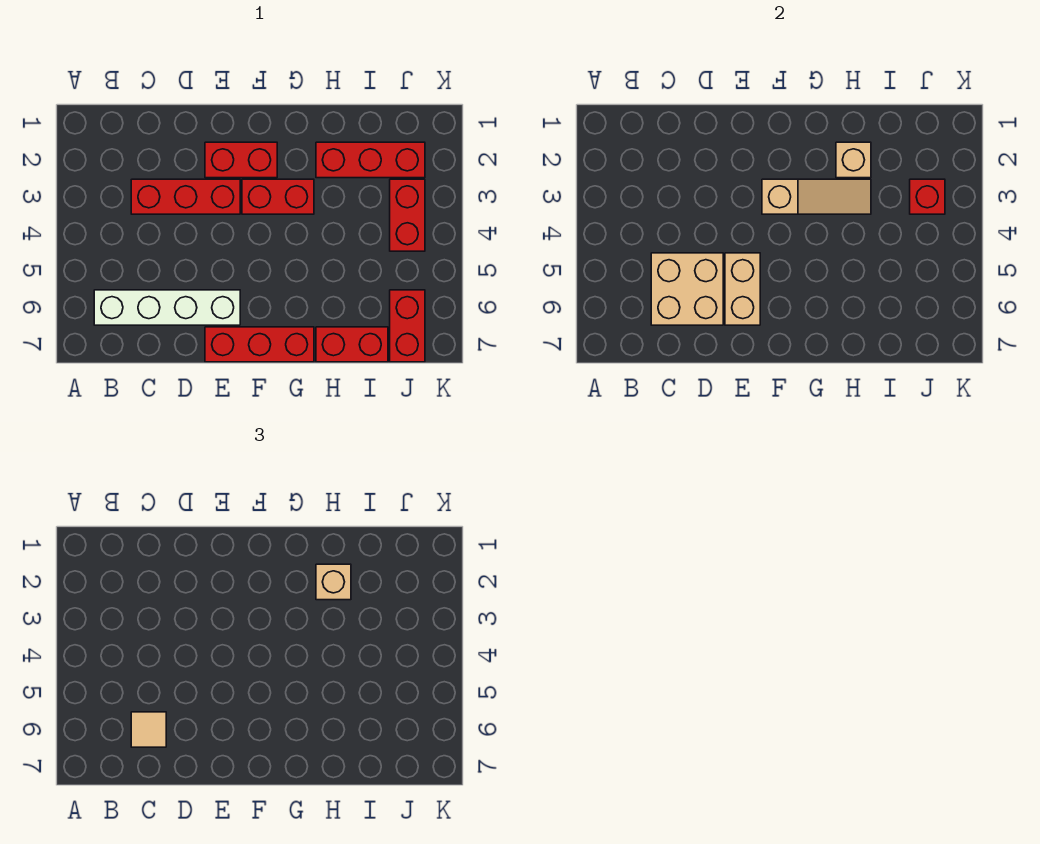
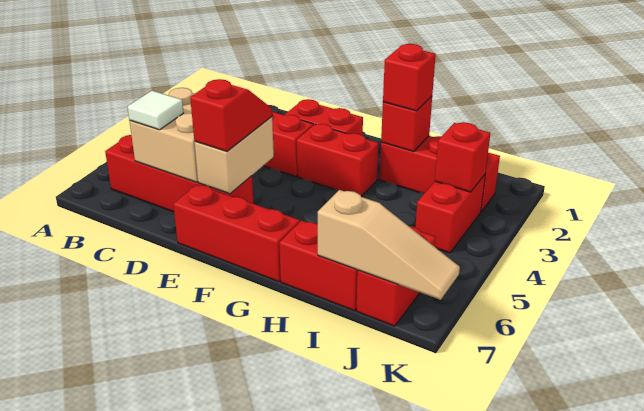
white brick B6:E6 level 1 -> red brick B6:E6 level 1
tan tile C6 level 3 -> white tile C6 level 3
none -> red slope E5:E6 level 3 top 6
tan slope F3:H3 level 2 top F -> tan slope I7:K7 level 2 top I
tan brick H2 level 2 -> red brick H2 level 2
tan brick H2 level 3 -> red brick H2 level 3

